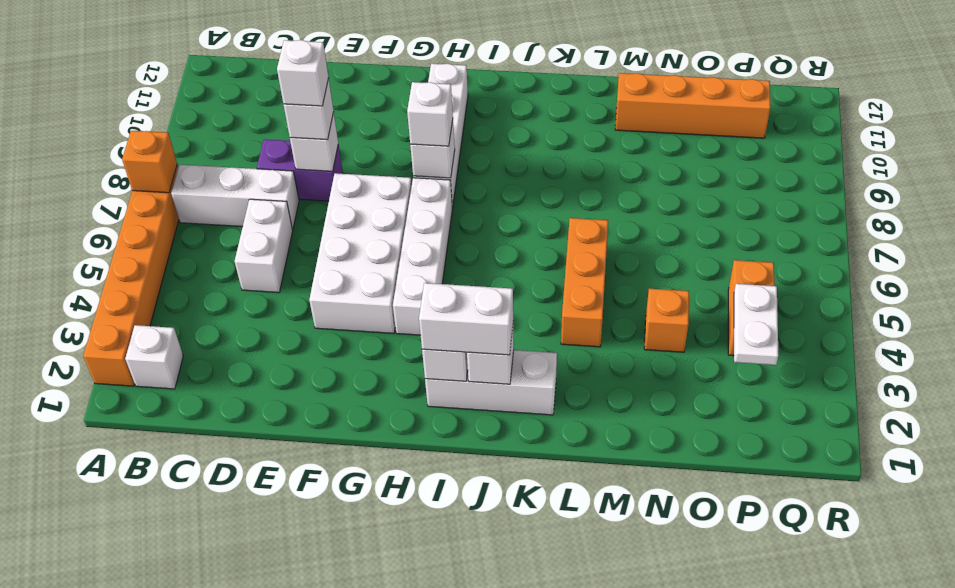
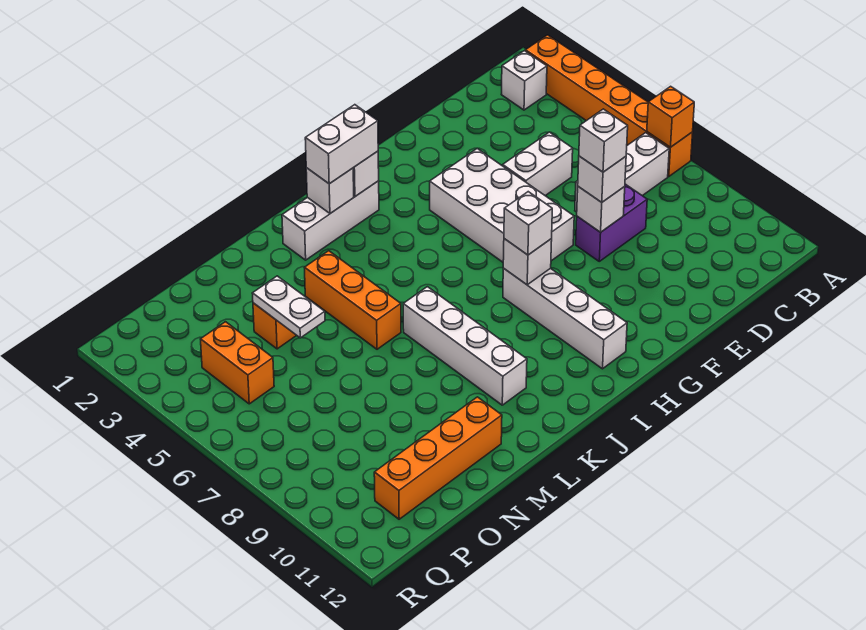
white brick D5:D6 level 1 -> white brick D5:E5 level 1
white brick H4:H7 level 1 -> white brick K7:K10 level 1
white plate P3:P4 level 2 -> white plate N4:N5 level 2

